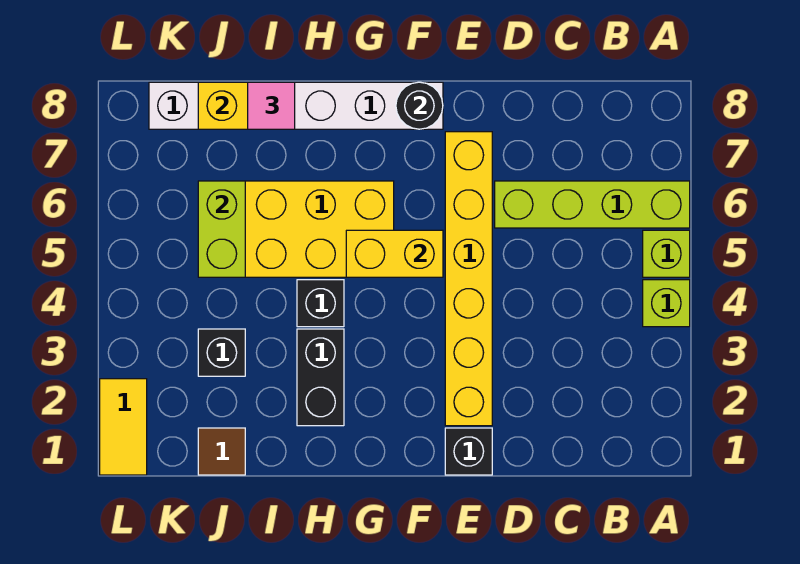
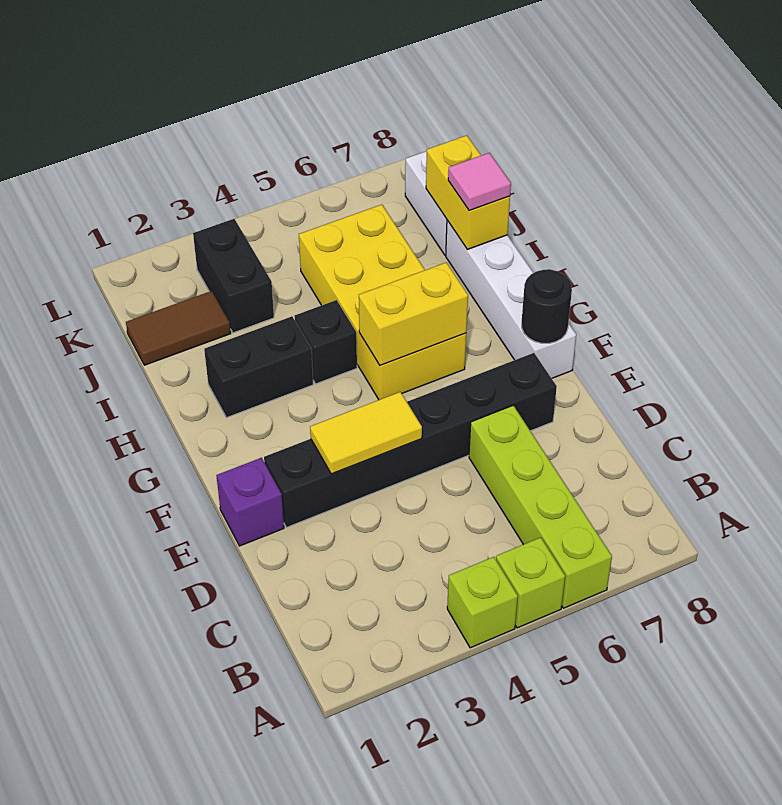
black brick E1 level 1 -> purple brick E1 level 1
yellow brick E2:E7 level 1 -> black brick E2:E7 level 1
yellow brick F5:G5 level 2 -> yellow brick G5:G6 level 2
brown tile J1 level 1 -> brown tile J1:J2 level 1
black brick J3 level 1 -> black brick J3:K3 level 1
lime brick J5:J6 level 2 -> none
yellow tile L1:L2 level 1 -> yellow tile E3:E4 level 2

